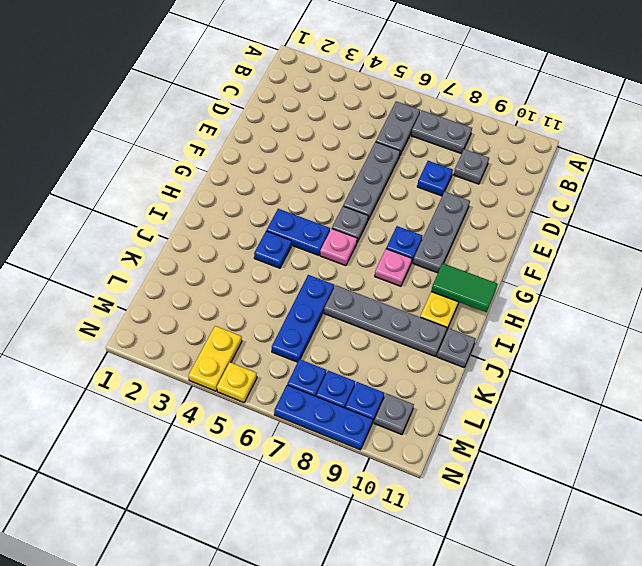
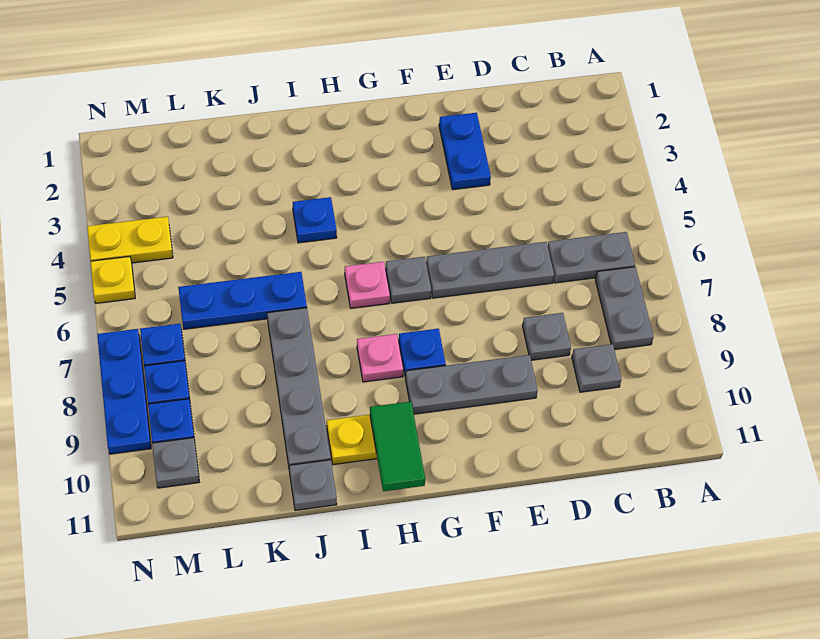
blue plate D8 level 1 -> grey plate D8 level 1
blue plate H4:H5 level 1 -> blue plate E2:E3 level 1

